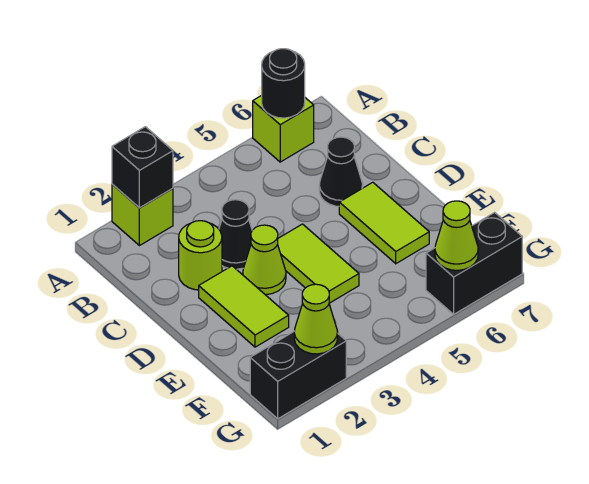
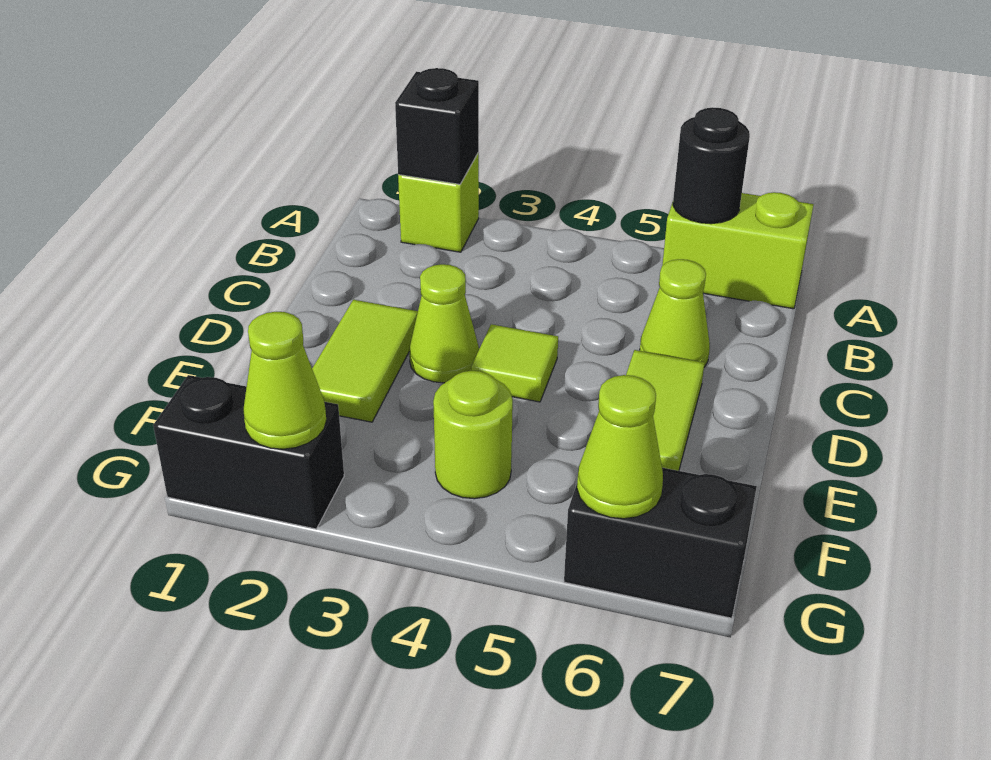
lime brick A6 level 1 -> lime brick A6:A7 level 1
lime round brick C2 level 1 -> lime round brick F4 level 1
black cone C3 level 1 -> none
black cone C6 level 1 -> lime cone C6 level 1
lime tile D4:E4 level 1 -> lime tile D4 level 1

